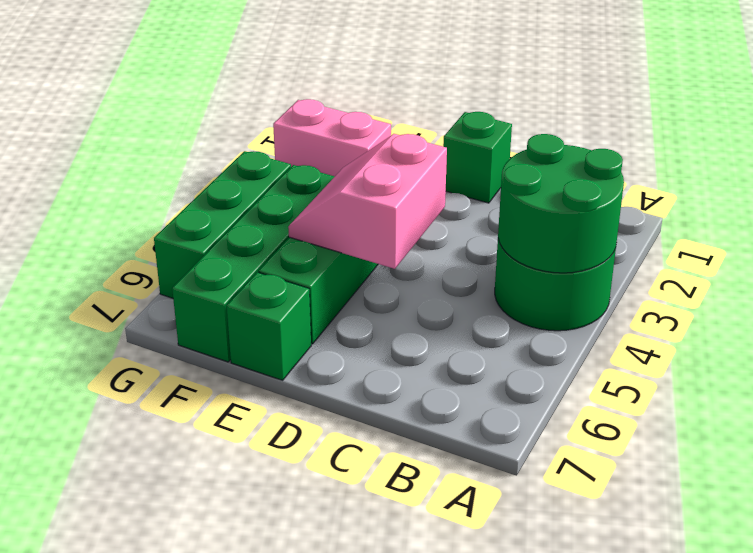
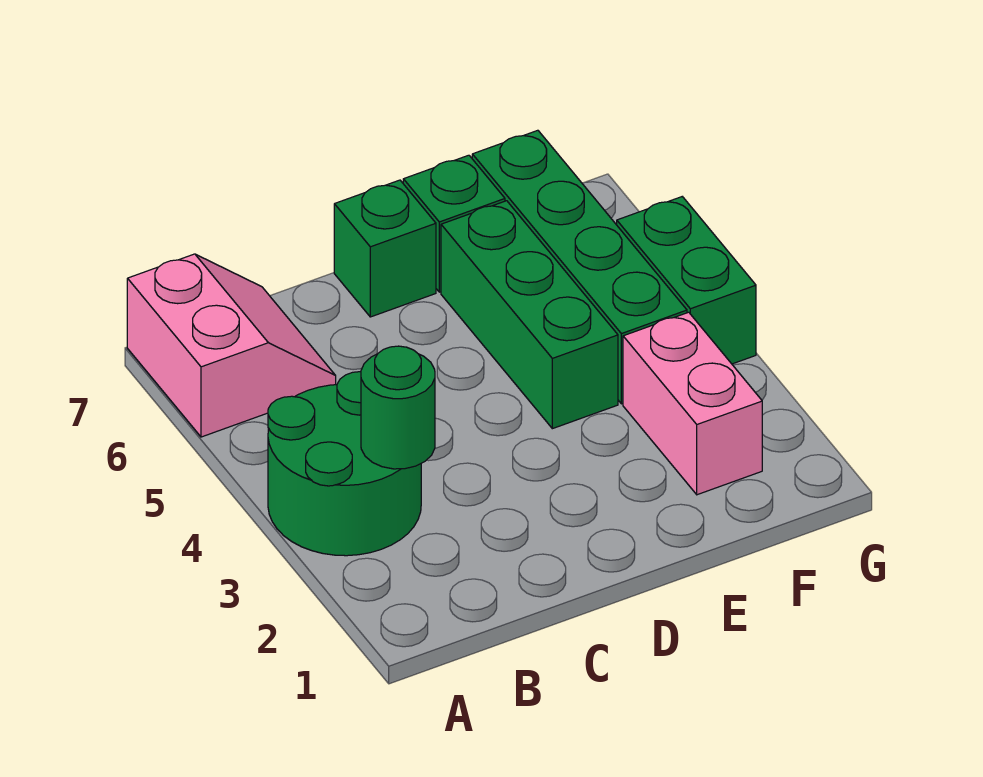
green round brick A3:B4 level 2 -> green round brick B3 level 2
green brick D1 level 1 -> green brick D7 level 1
pink slope D4:E5 level 2 top D -> pink slope A6:B7 level 1 top A
pink brick F2:G2 level 1 -> pink brick F2:F3 level 1
green brick G4:G6 level 1 -> green brick G4:G5 level 1

